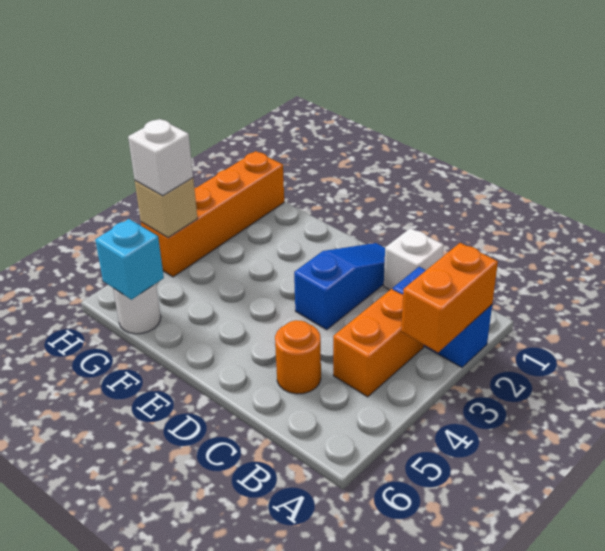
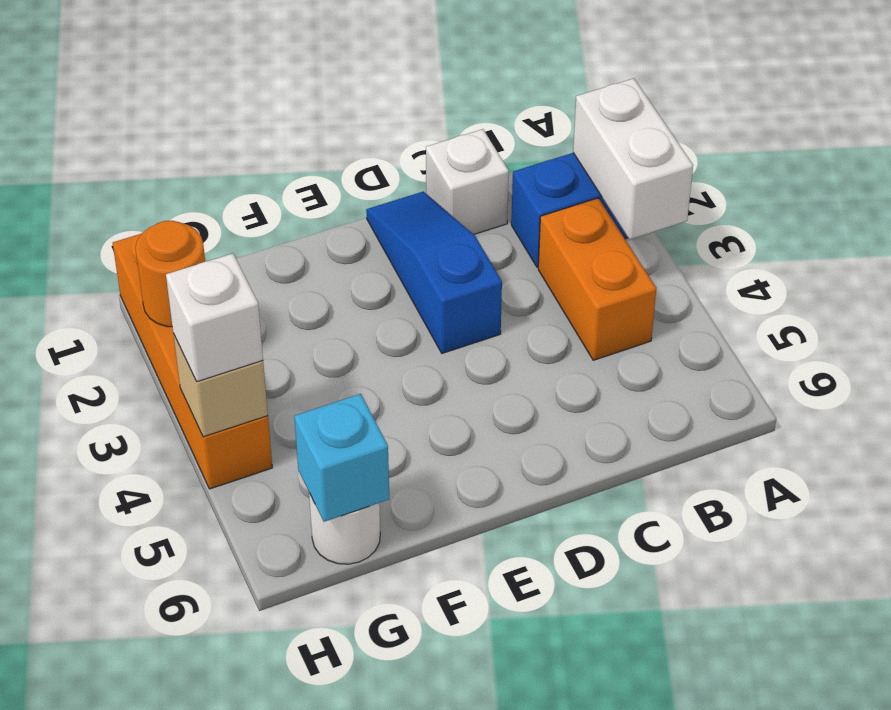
orange brick A2:A3 level 2 -> white brick A2:A3 level 2
orange round brick C5 level 1 -> orange round brick H2 level 2

